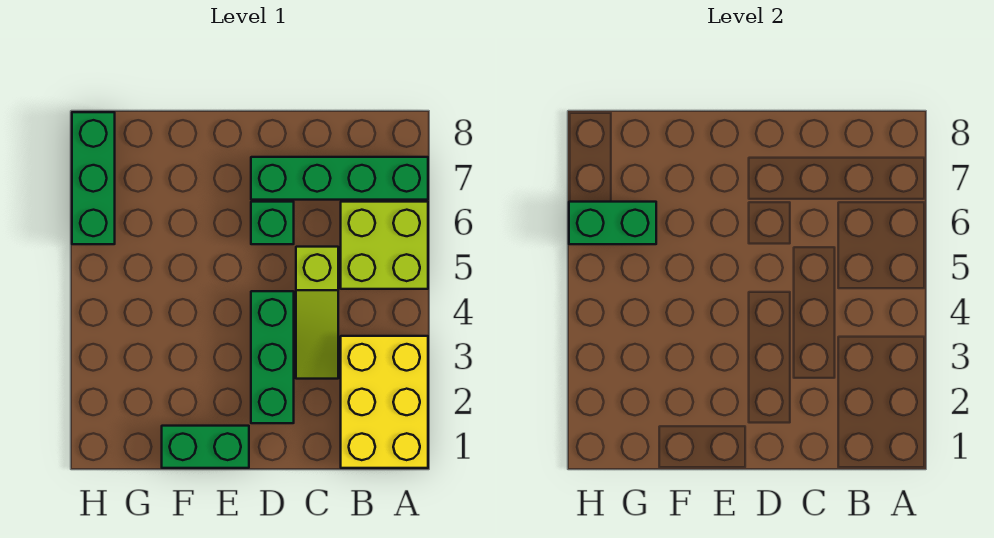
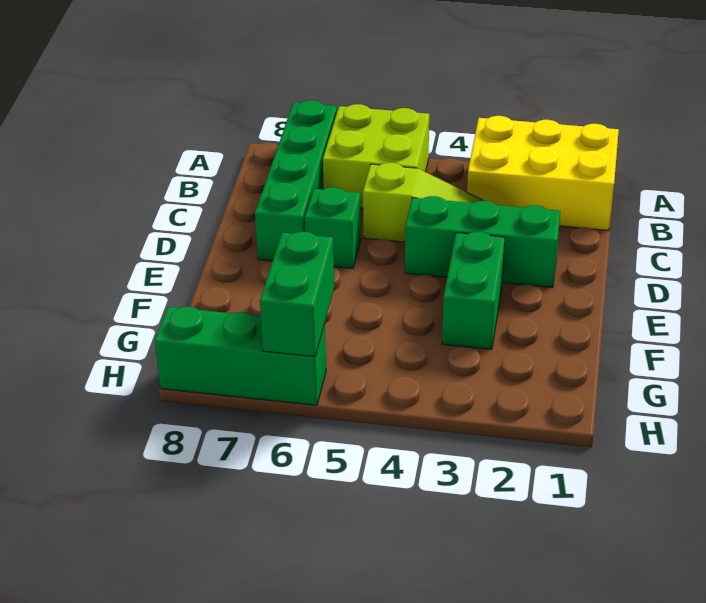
green brick E1:F1 level 1 -> green brick E3:F3 level 1

